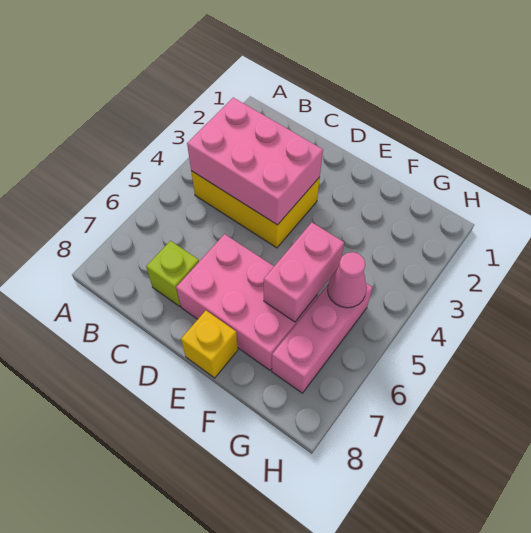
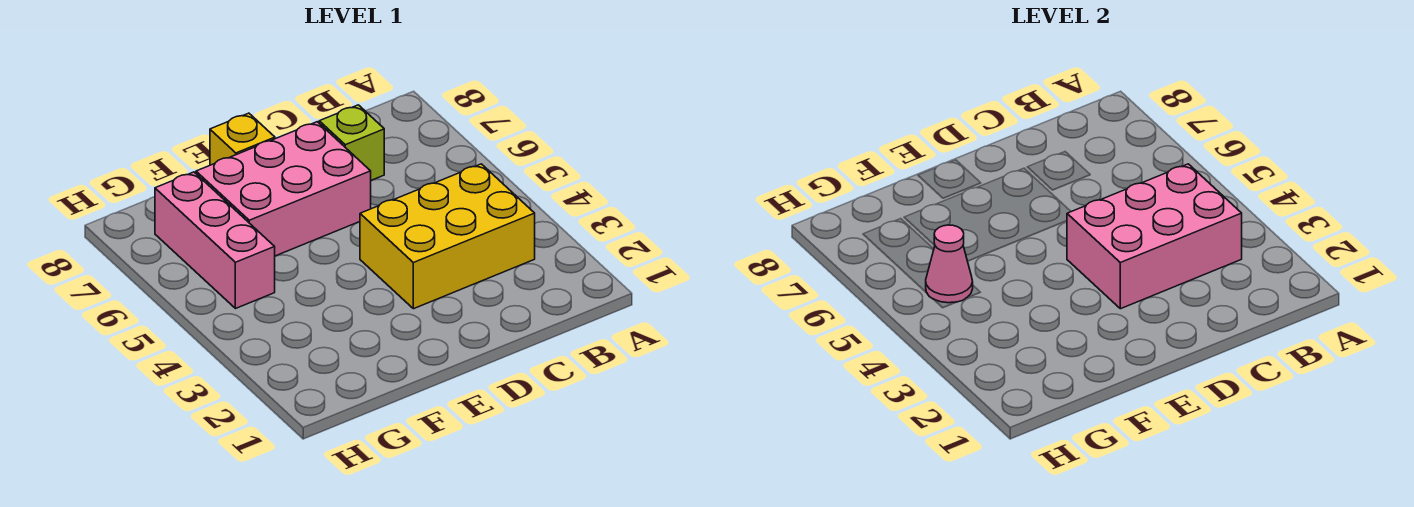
pink brick F5:F6 level 2 -> none

